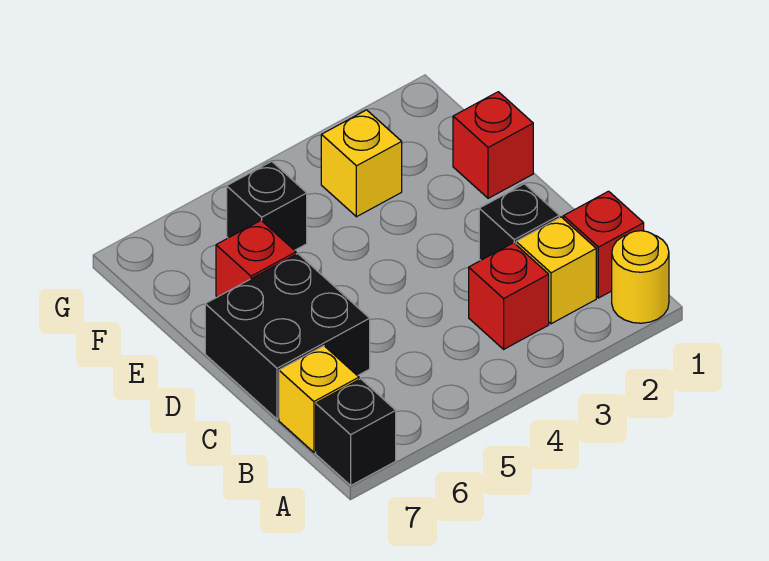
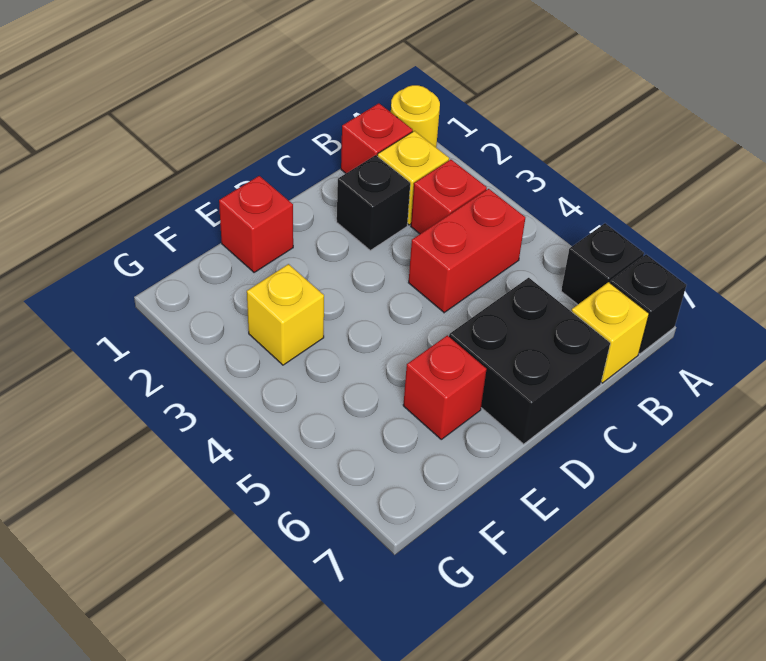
none -> red brick B4:C4 level 1
black brick F5 level 1 -> black brick A6 level 1

